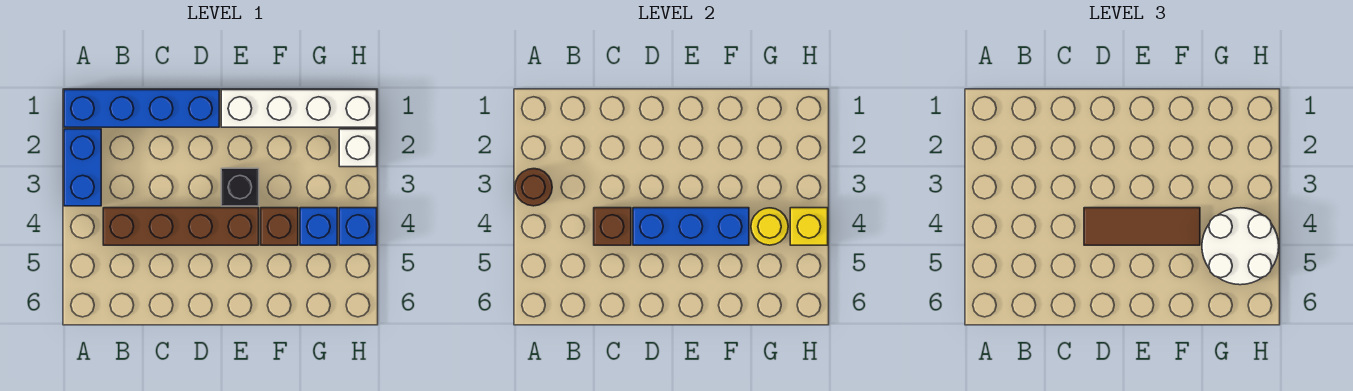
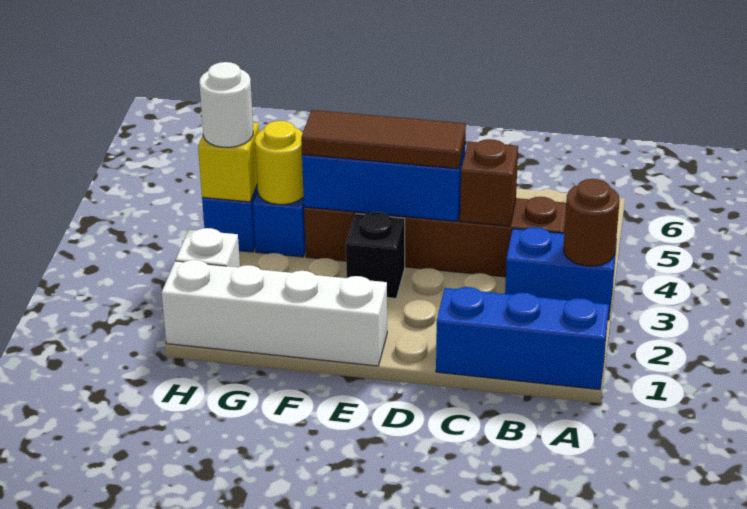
blue brick A1:D1 level 1 -> blue brick A1:C1 level 1
blue brick A2:A3 level 1 -> blue brick A3:B3 level 1
white round brick G4:H5 level 3 -> white round brick H4 level 3

